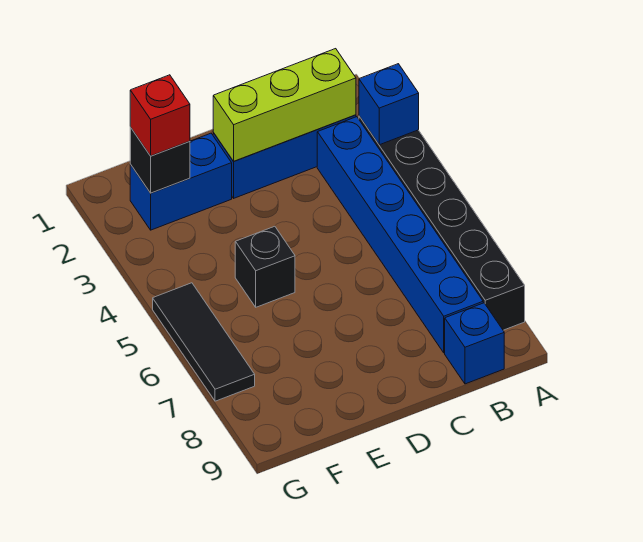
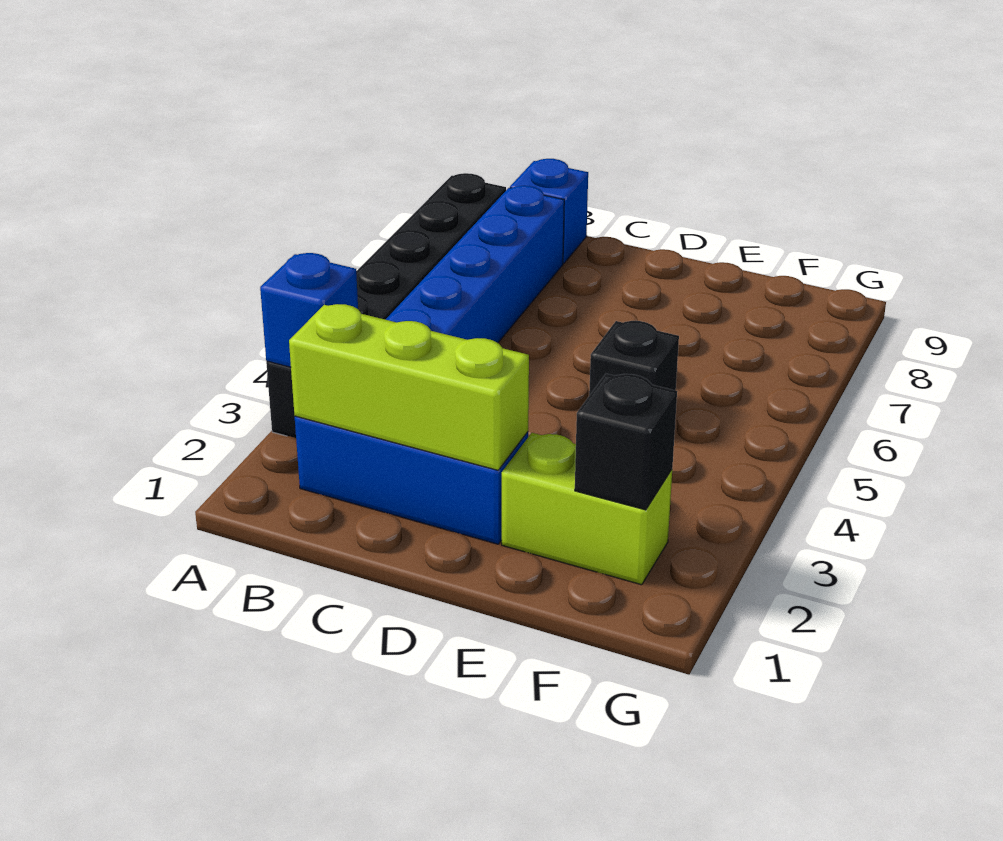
blue brick E2:F2 level 1 -> lime brick E2:F2 level 1
red brick F2 level 3 -> none
black tile G5:G7 level 1 -> none

